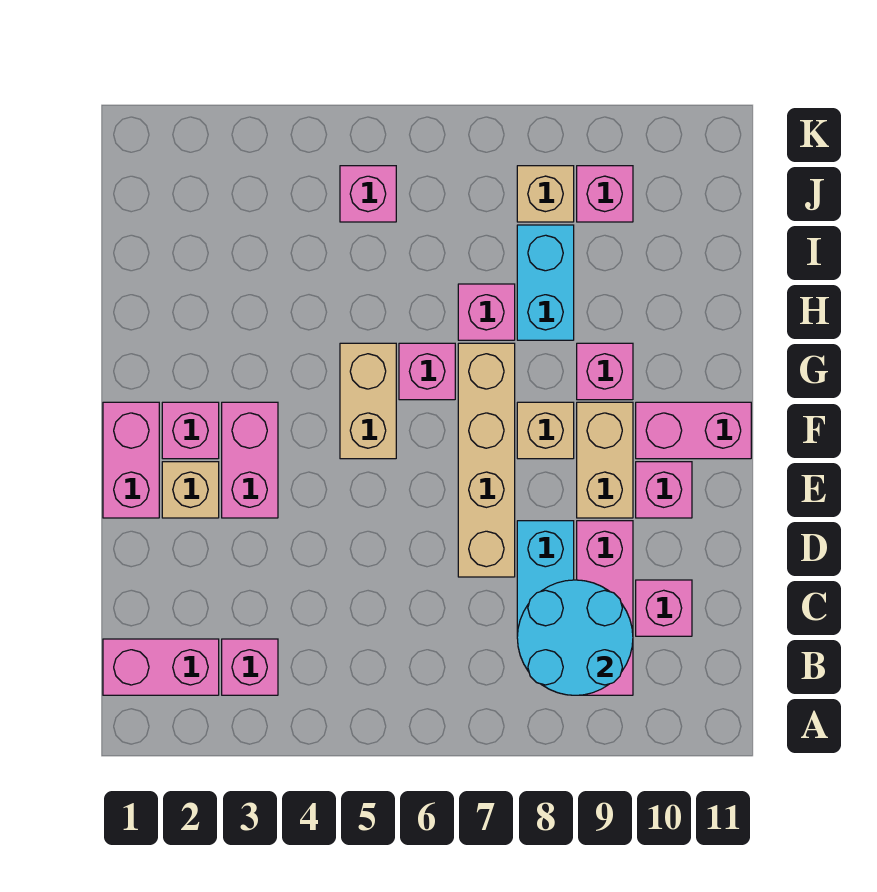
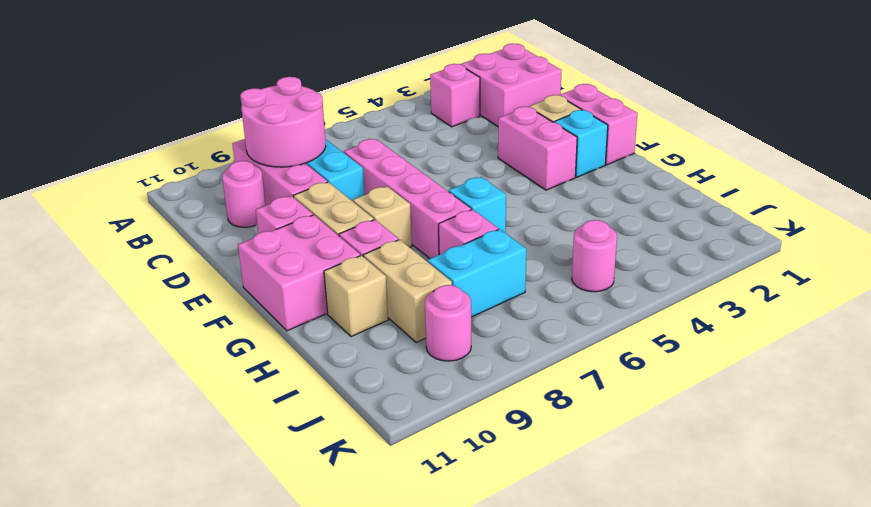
pink brick B1:B2 level 1 -> pink brick B1:C2 level 1
cyan round brick B8:C9 level 2 -> pink round brick B8:C9 level 2
pink brick C10 level 1 -> pink round brick C10 level 1
tan brick D7:G7 level 1 -> pink brick D7:G7 level 1
pink brick F2 level 1 -> cyan brick F2 level 1
tan brick F5:G5 level 1 -> tan brick H9:I9 level 1
pink brick F10:F11 level 1 -> pink brick F10:G11 level 1
pink brick G6 level 1 -> cyan brick G6 level 1
cyan brick H8:I8 level 1 -> cyan brick I7:I8 level 1
pink brick J5 level 1 -> pink round brick J5 level 1
tan brick J8 level 1 -> tan brick H10 level 1
pink brick J9 level 1 -> pink round brick J9 level 1

